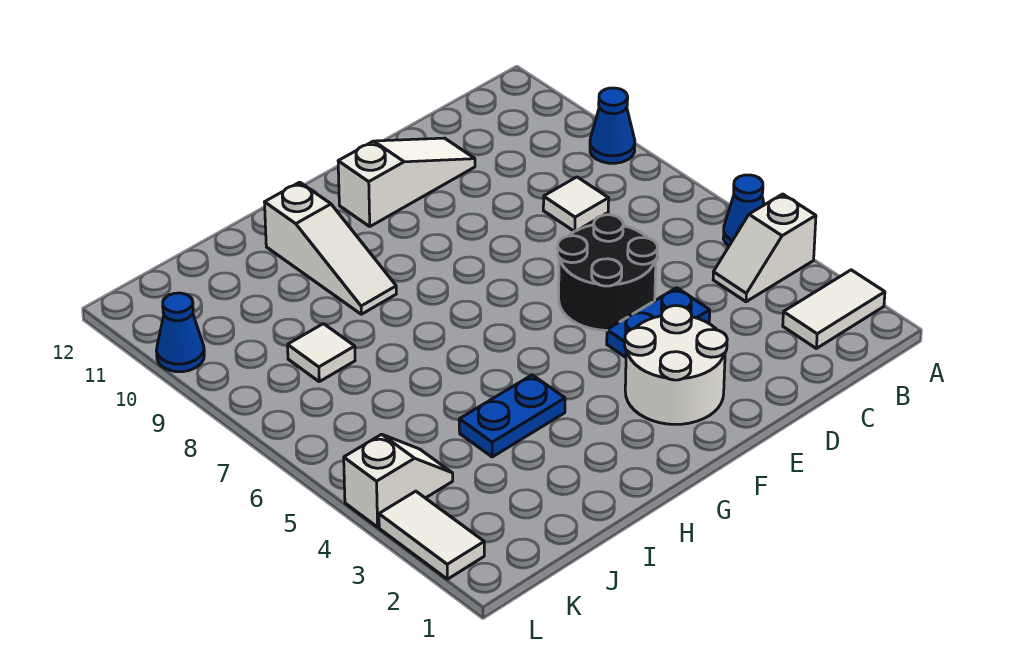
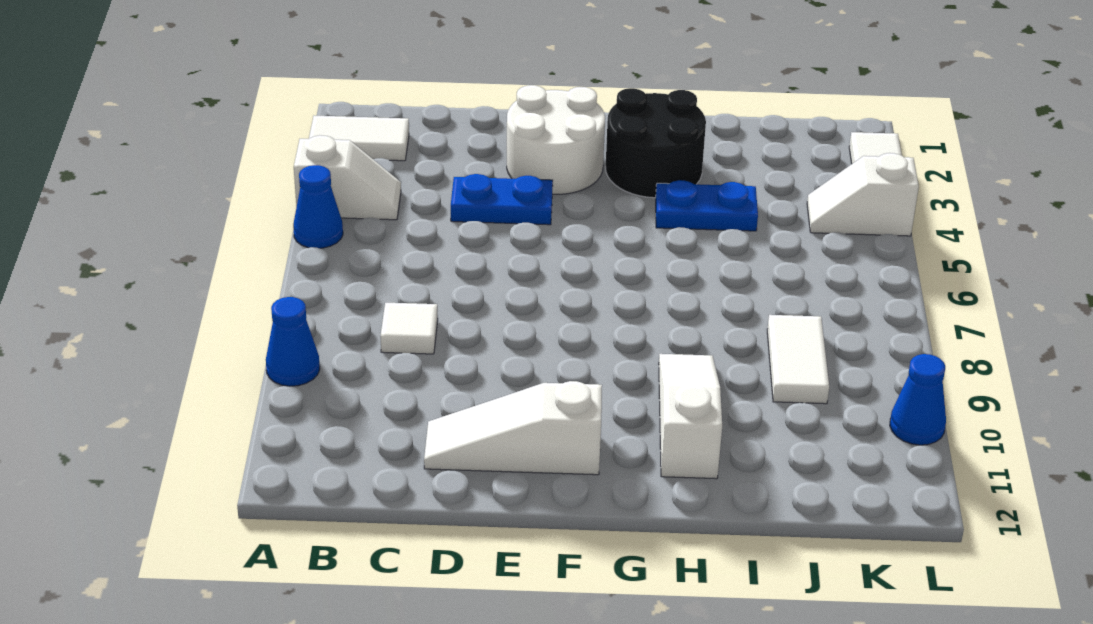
black round brick D5:E6 level 1 -> black round brick G2:H3 level 1
white tile J8 level 1 -> white tile J8:J9 level 1

